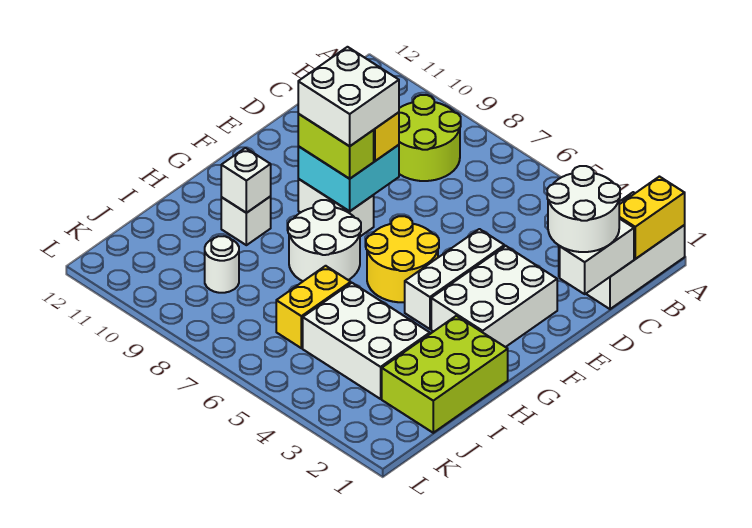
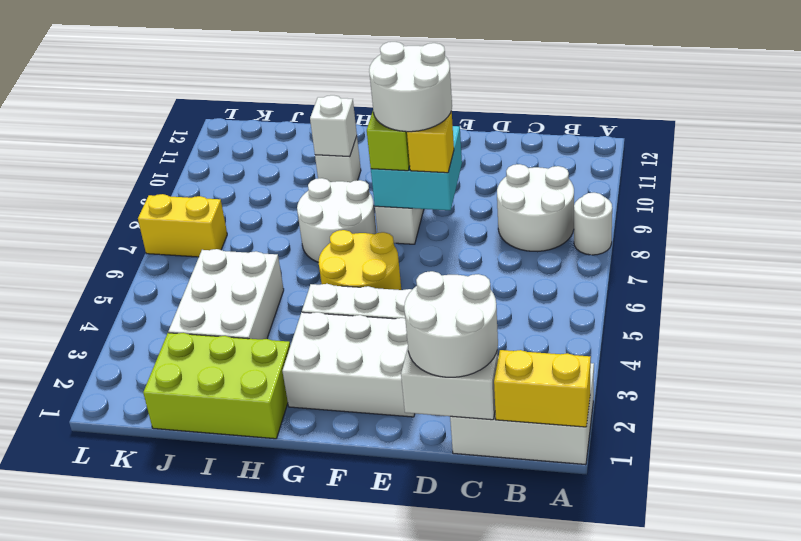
lime round brick B8:C9 level 1 -> white round brick B8:C9 level 1
white brick E8:F9 level 4 -> white round brick E8:F9 level 4
yellow brick I6:J6 level 1 -> yellow brick K7:L7 level 1
white round brick J9 level 1 -> white round brick A8 level 1

